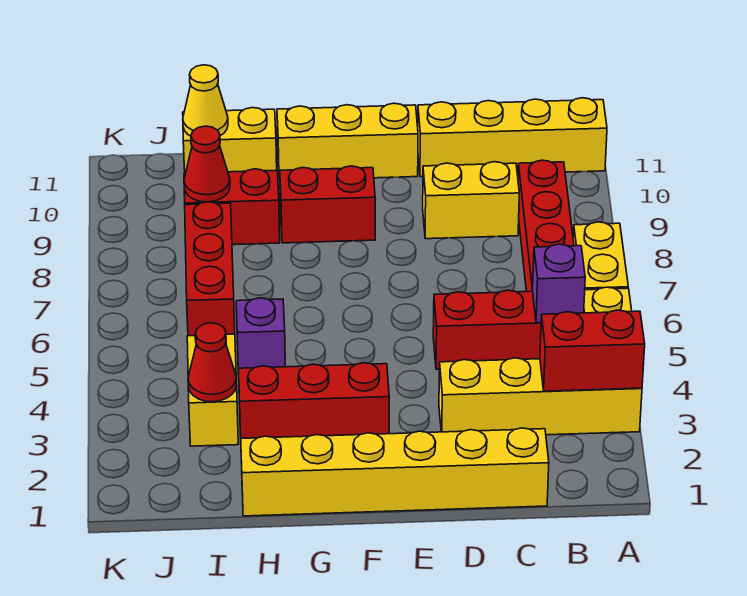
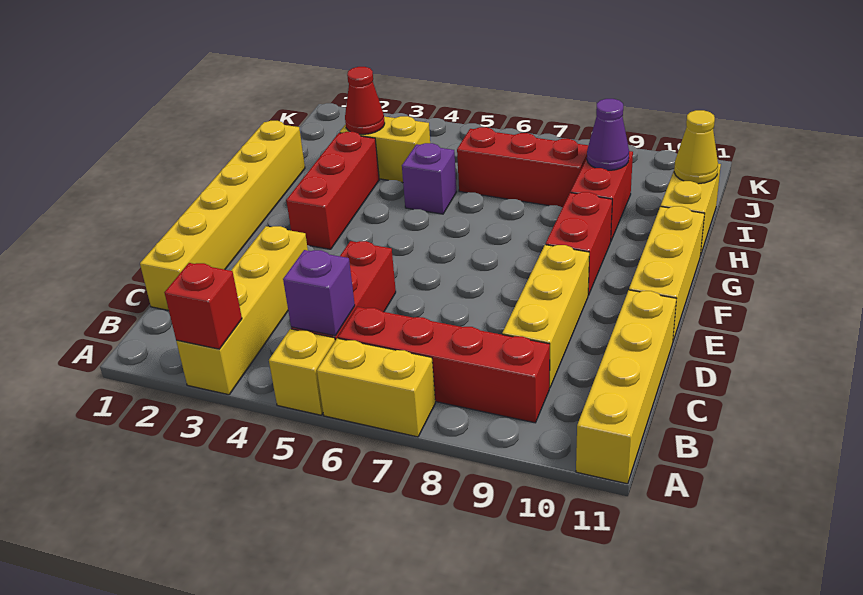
red brick A3:B3 level 2 -> red brick A3 level 2
yellow brick C9:D9 level 1 -> yellow brick C9:E9 level 1
red cone I9 level 2 -> purple cone I9 level 2

